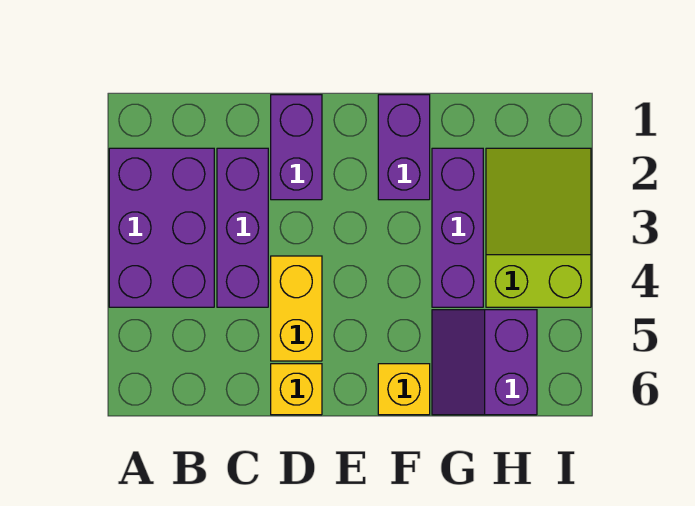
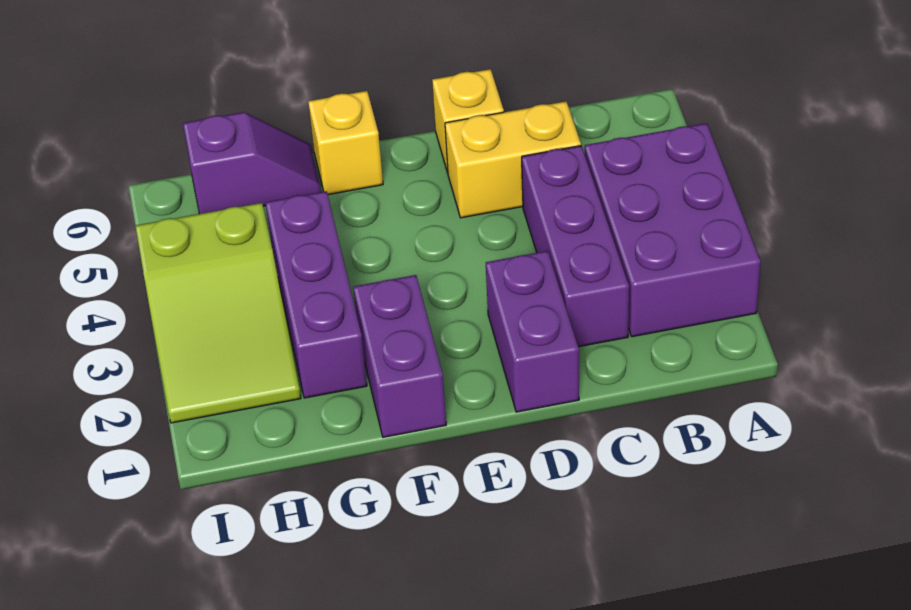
yellow brick D4:D5 level 1 -> yellow brick C5:D5 level 1
purple slope G5:H6 level 1 top H -> purple slope G6:H6 level 1 top H

